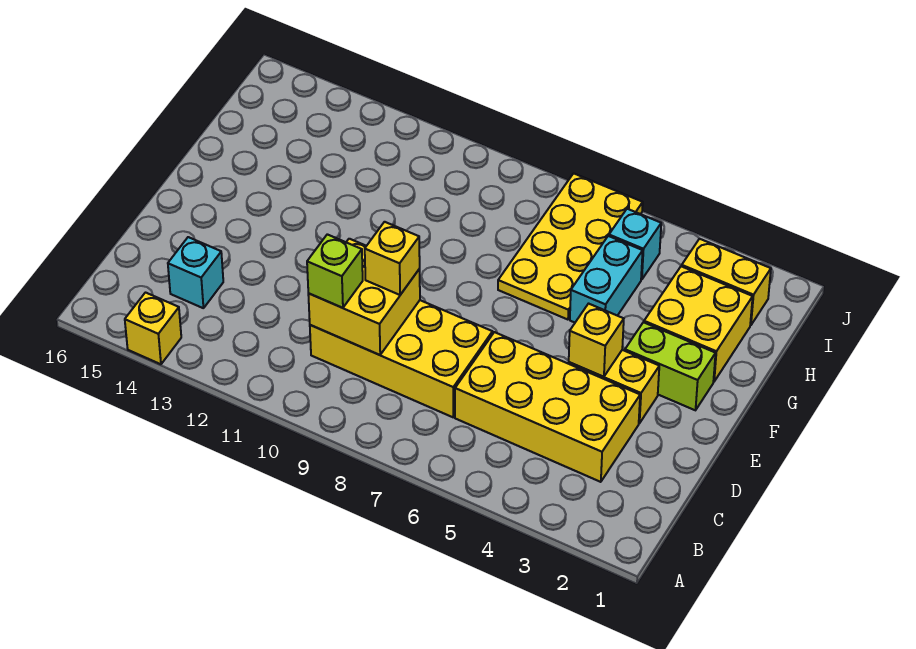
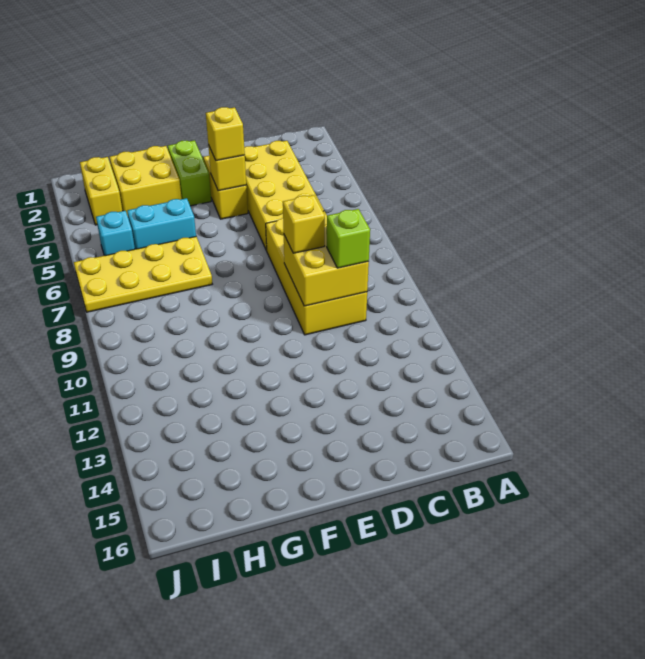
yellow brick A14 level 1 -> yellow brick E4 level 3
cyan brick C14 level 1 -> none

